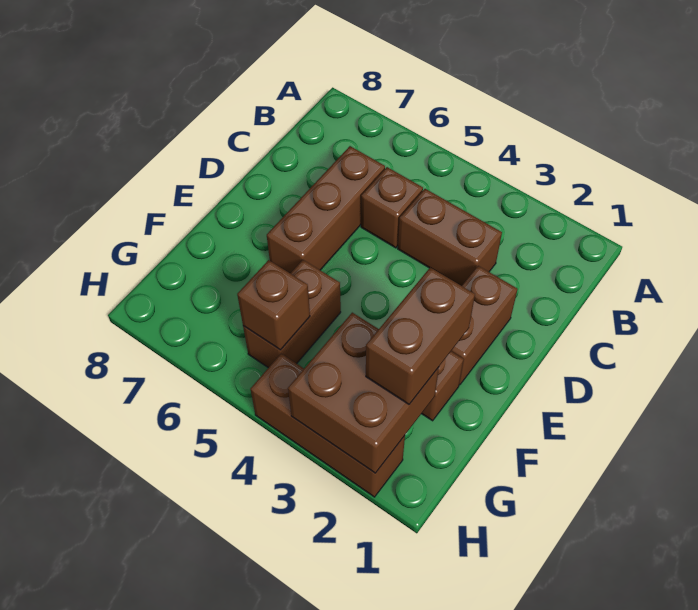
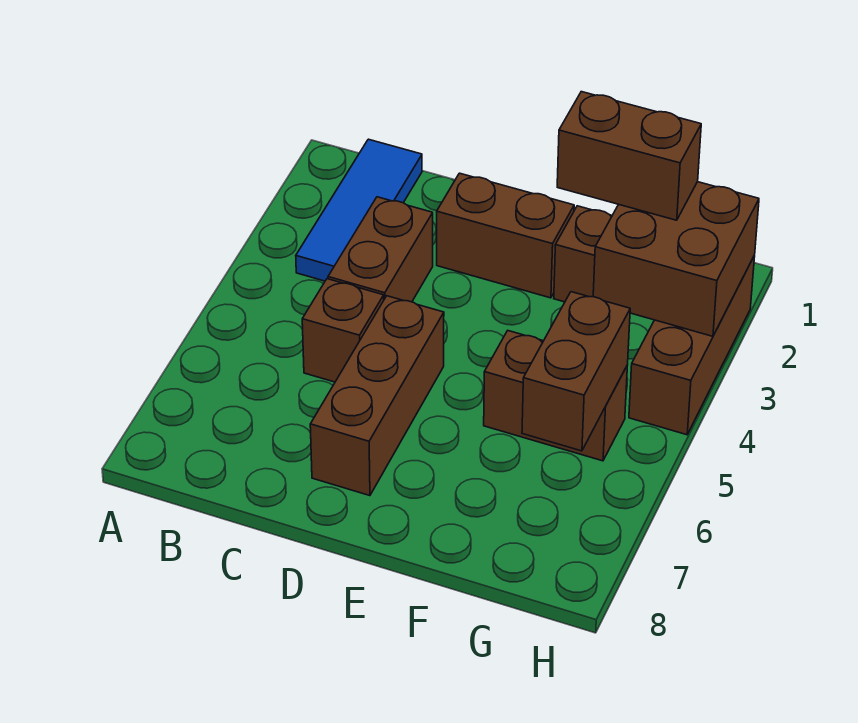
none -> blue tile B1:B3 level 1
brown brick C6:E6 level 1 -> brown brick D5:D7 level 1
brown brick G5 level 2 -> brown brick G5:G6 level 2

